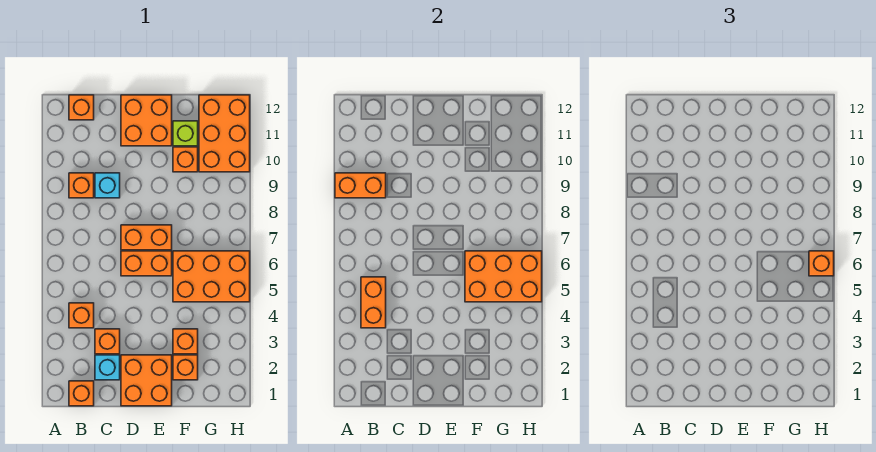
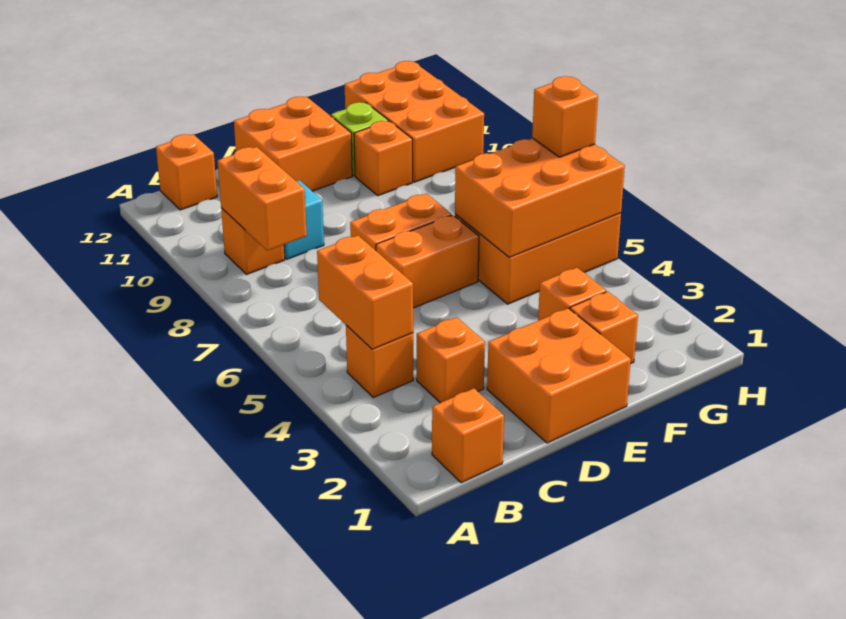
orange brick A9:B9 level 2 -> orange brick B8:B9 level 2
cyan brick C2 level 1 -> none

